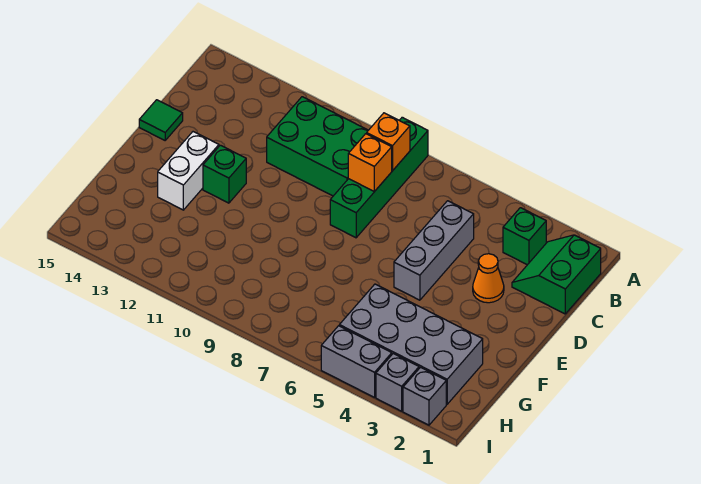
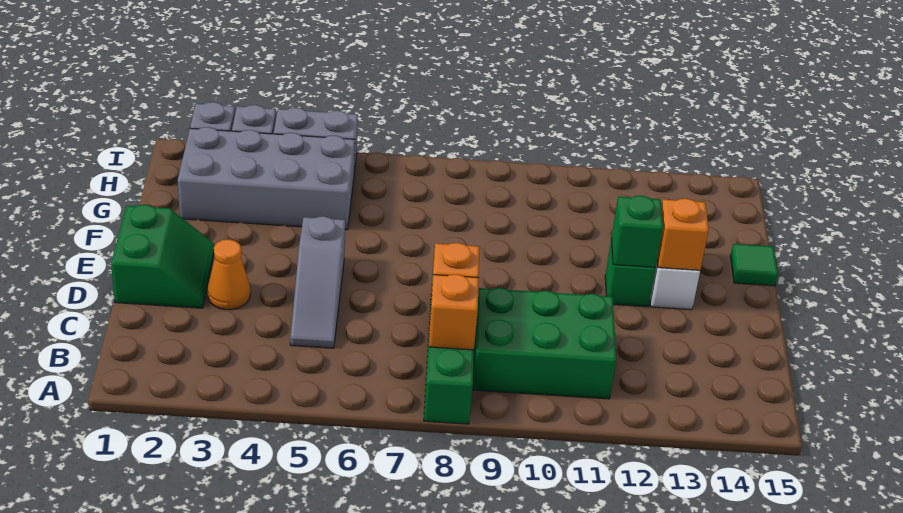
green slope B1:C2 level 1 top 1 -> green slope D1:E2 level 1 top 1
green brick B3 level 1 -> green brick E12 level 2
grey brick C5:E5 level 1 -> grey slope C5:E5 level 1 top E
green tile D15 level 1 -> green tile F15 level 1
none -> orange brick E13 level 2

